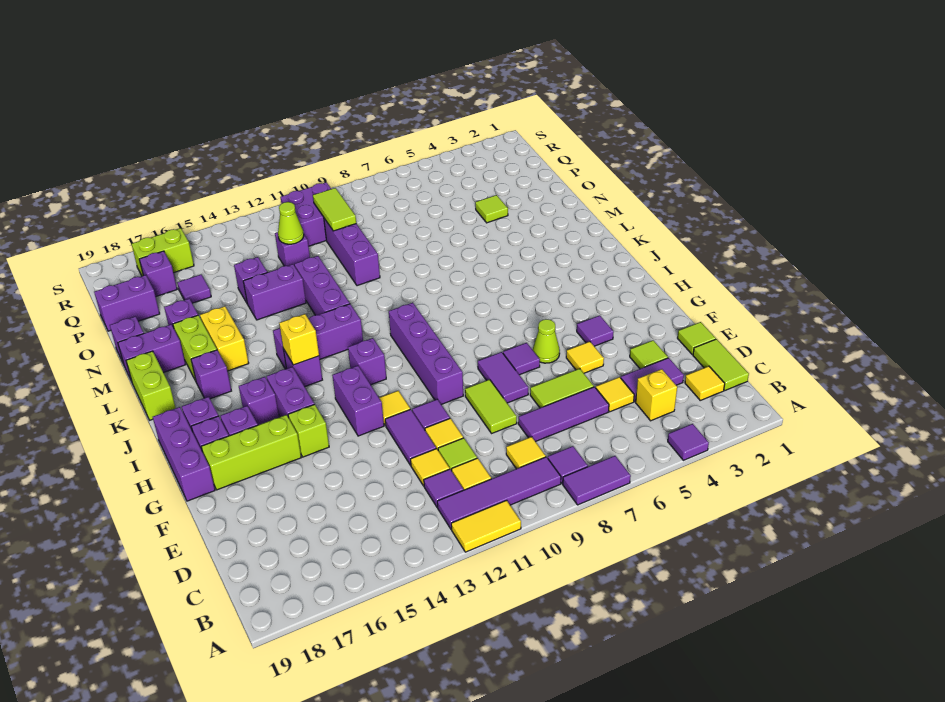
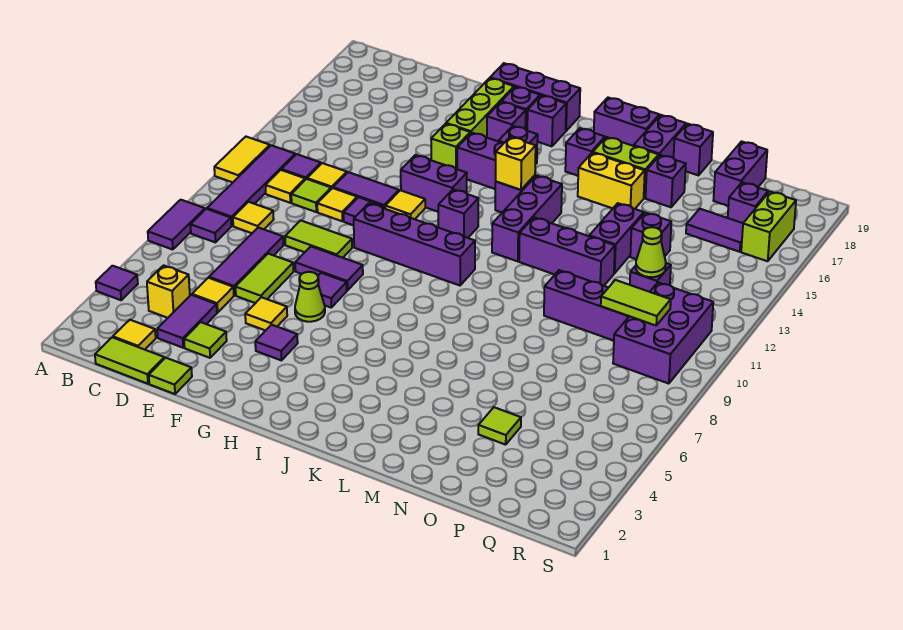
lime brick K19:L19 level 1 -> purple brick K19:L19 level 1
purple tile P16 level 1 -> purple tile P16:Q16 level 1
purple brick Q10:R11 level 1 -> purple brick Q9:R11 level 1

